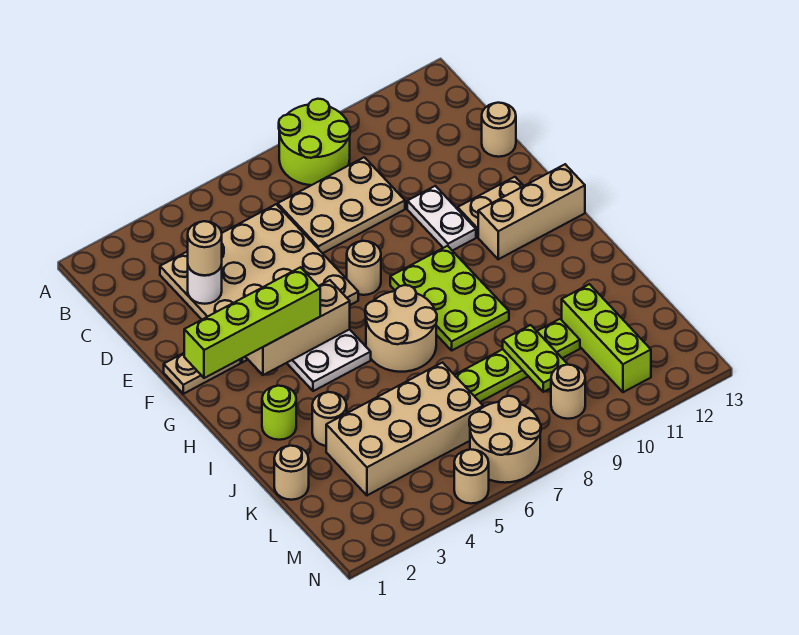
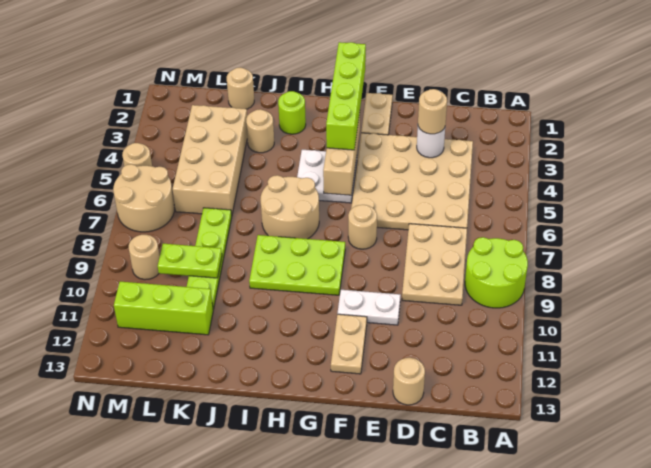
tan brick G11:G13 level 1 -> none

